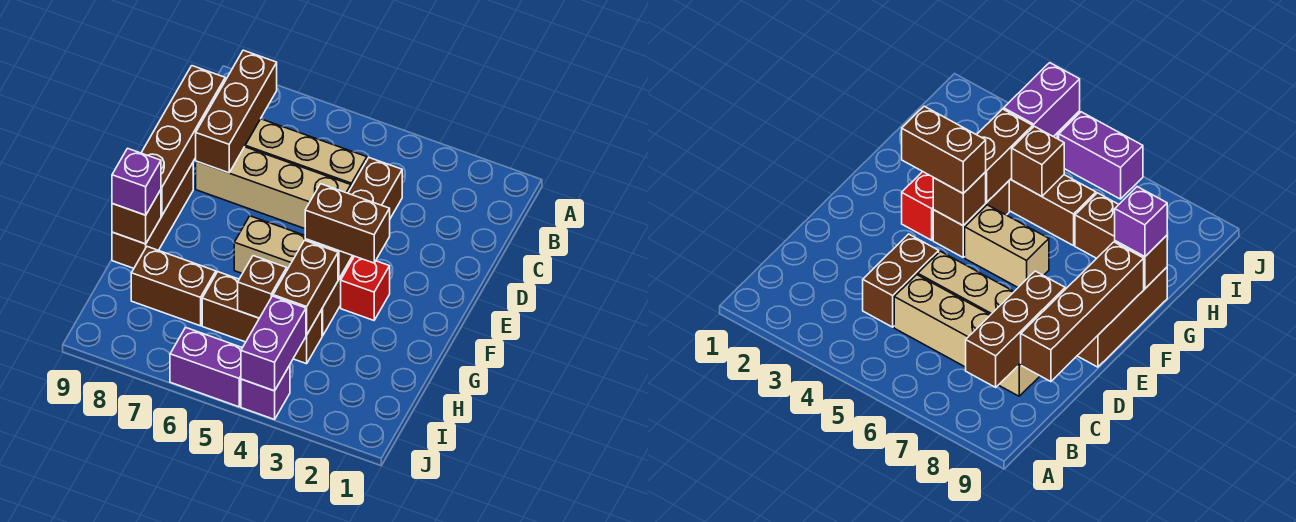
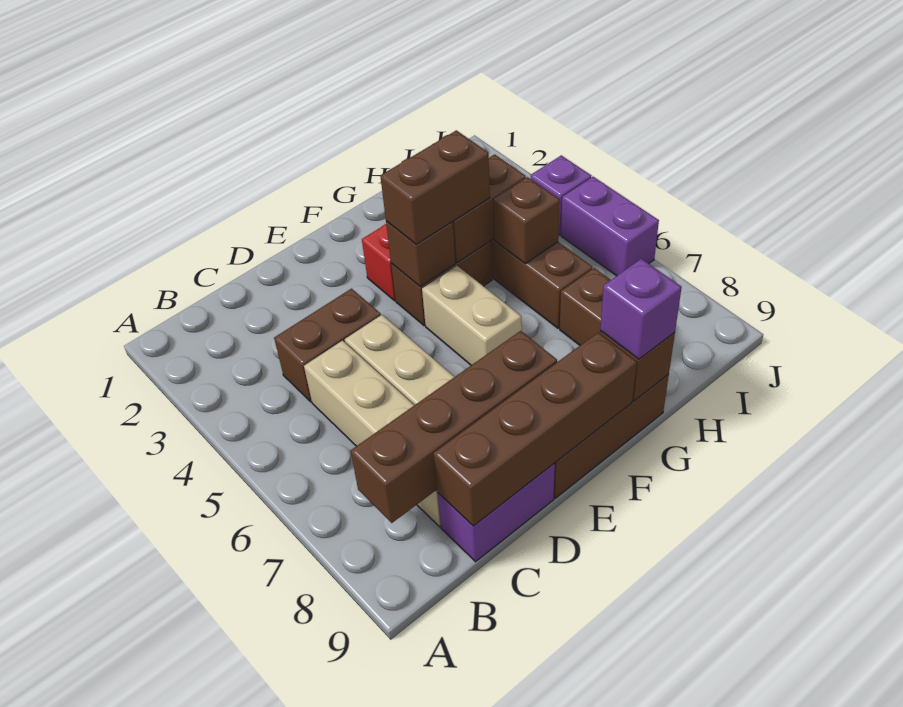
brown brick B8:D8 level 2 -> brown brick B8:E8 level 2
brown brick F3:F4 level 3 -> brown brick F4:G4 level 3
purple brick I4:J4 level 2 -> purple brick C9:D9 level 1

